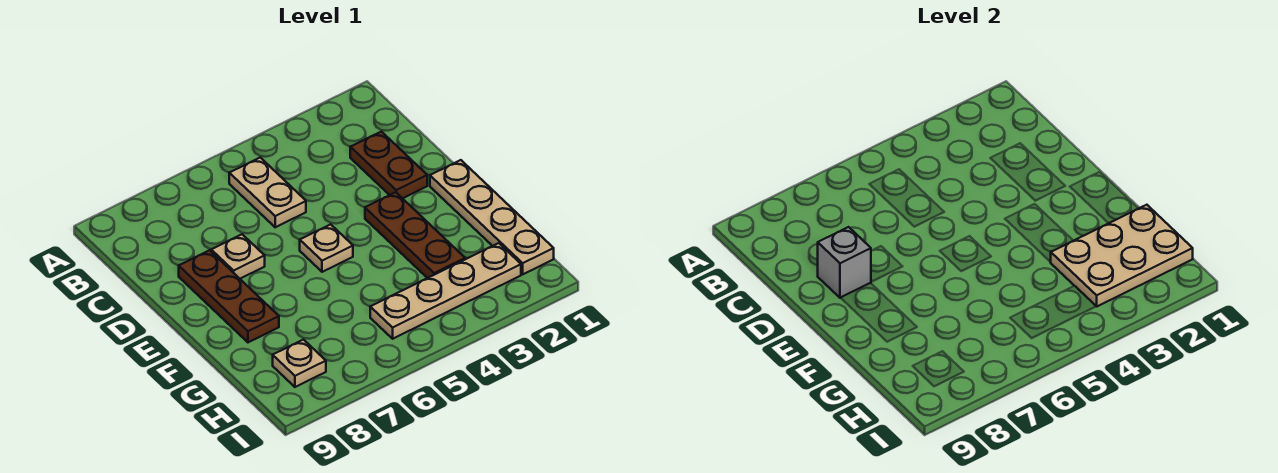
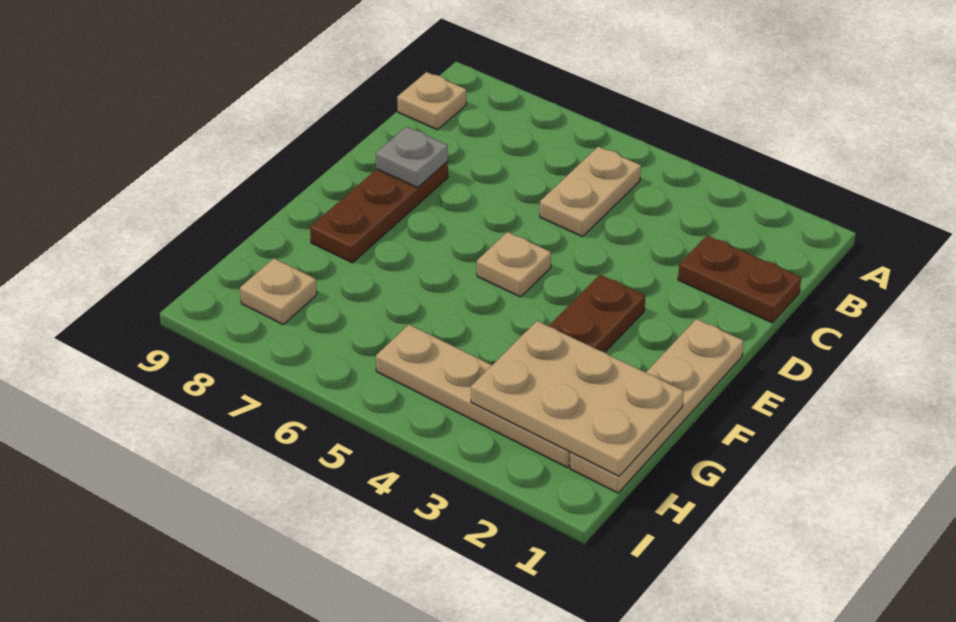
brown plate C2:D2 level 1 -> brown plate C1:C2 level 1
tan plate D7 level 1 -> tan plate B9 level 1
grey brick D8 level 2 -> grey plate D8 level 2

